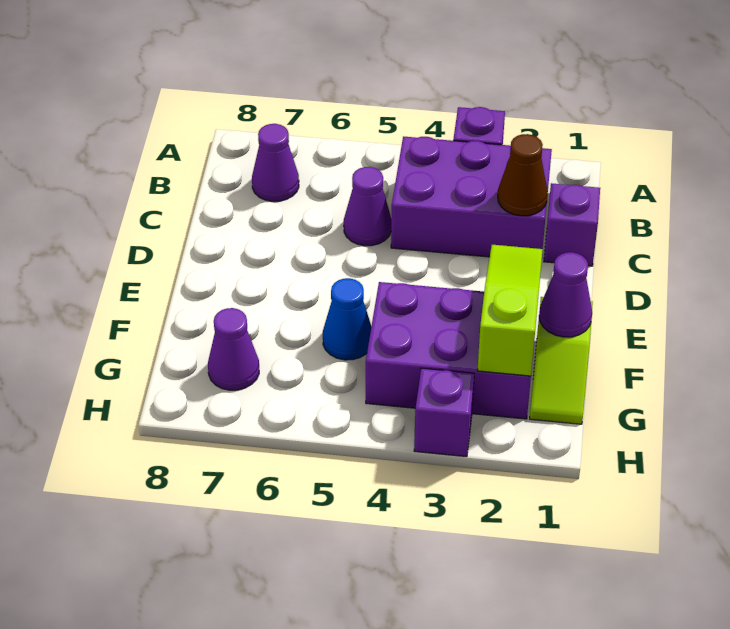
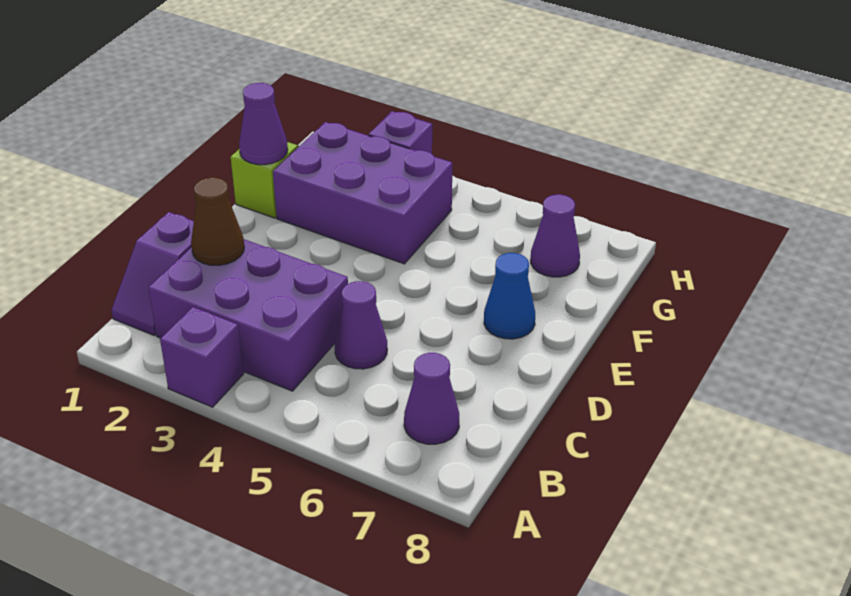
lime slope E2:G2 level 2 top G -> none
blue cone F5 level 1 -> blue cone E7 level 1

